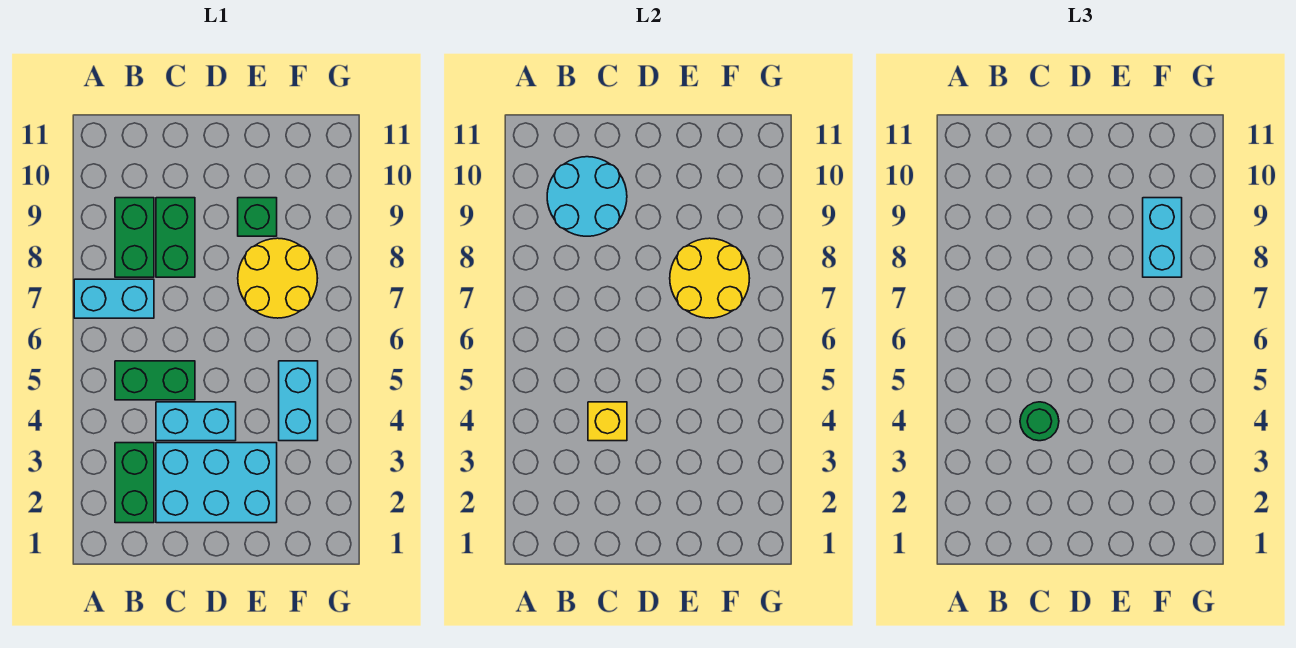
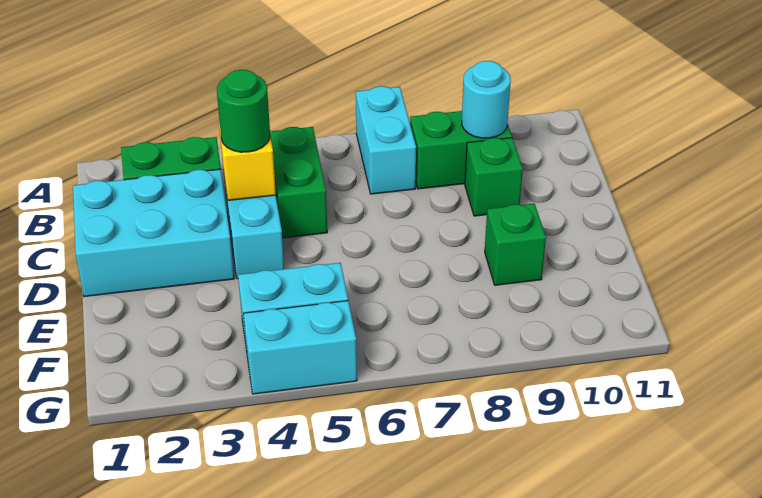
cyan round brick B9:C10 level 2 -> cyan round brick B9 level 2
cyan brick C2:E3 level 1 -> cyan brick C1:D3 level 1
green brick C8:C9 level 1 -> green brick C9 level 1
yellow round brick E7:F8 level 1 -> none
yellow round brick E7:F8 level 2 -> none
cyan brick F8:F9 level 3 -> cyan brick G4:G5 level 1

